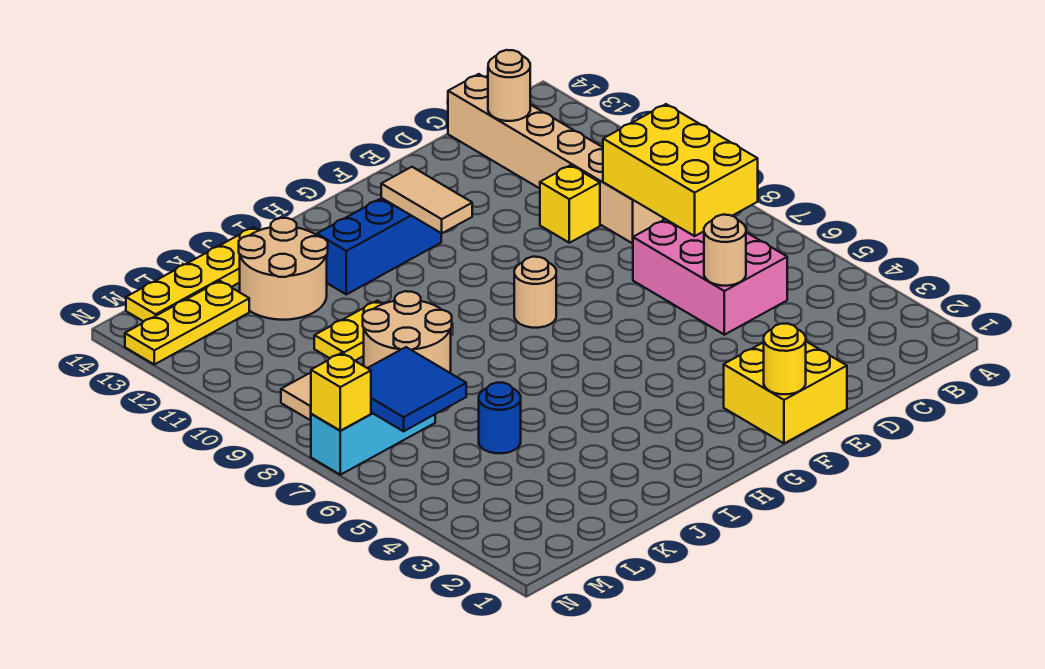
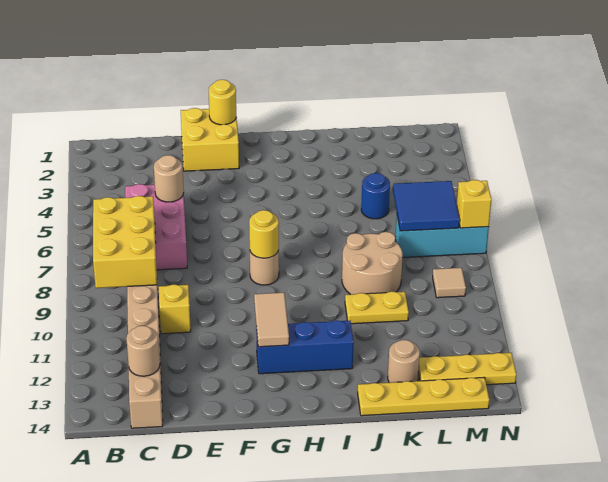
none -> yellow round brick G8 level 2
tan round brick J12:K13 level 1 -> tan round brick K13 level 1

